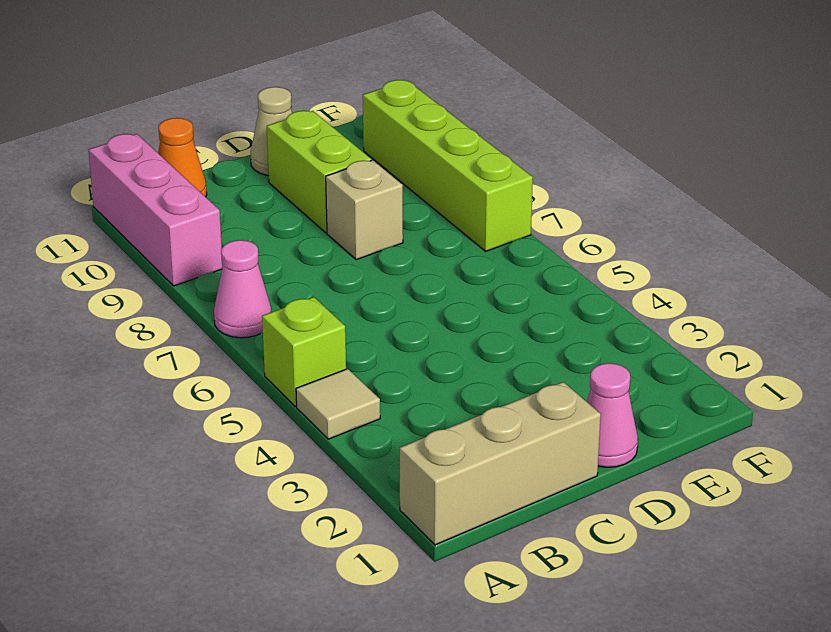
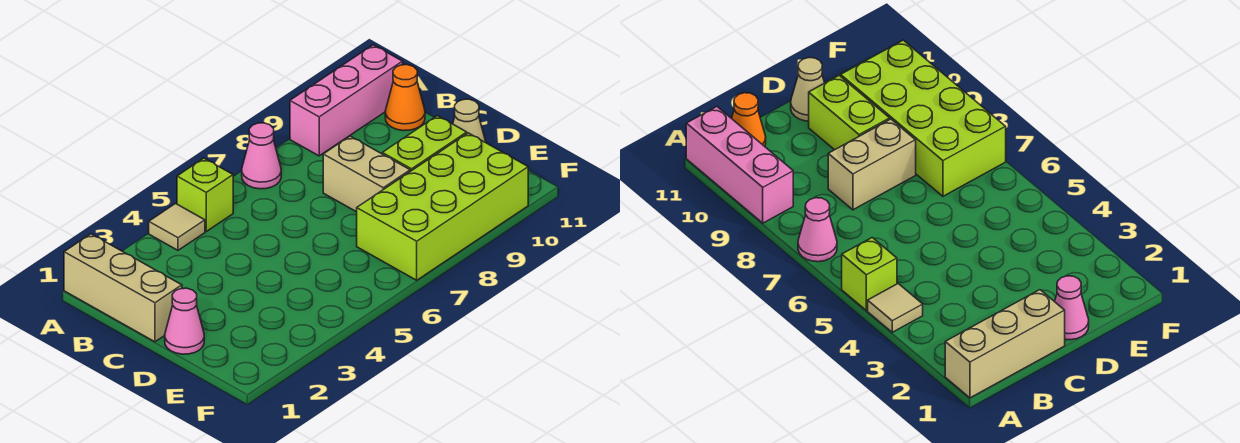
tan brick D8 level 1 -> tan brick C8:D8 level 1
lime brick F7:F10 level 1 -> lime brick E7:F10 level 1

